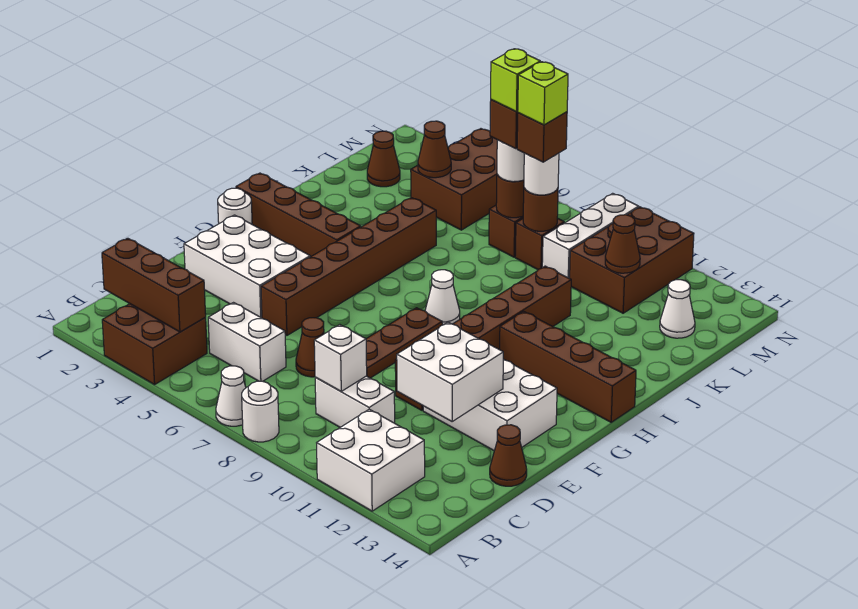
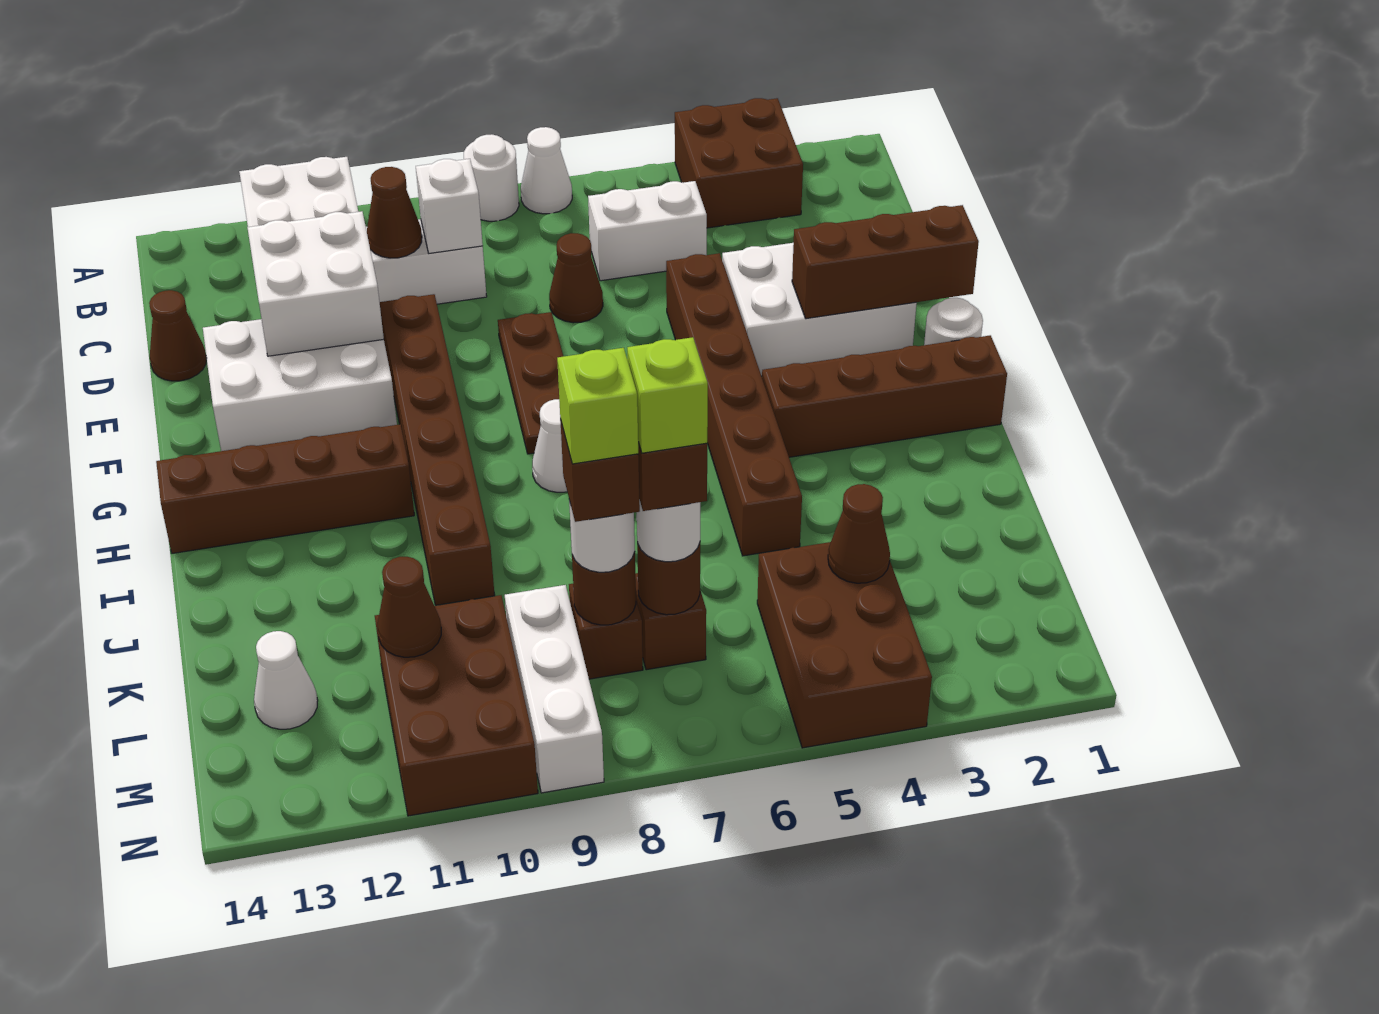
brown brick B2:B4 level 2 -> brown brick F1:F3 level 2
brown cone L2 level 1 -> brown cone C10 level 2

